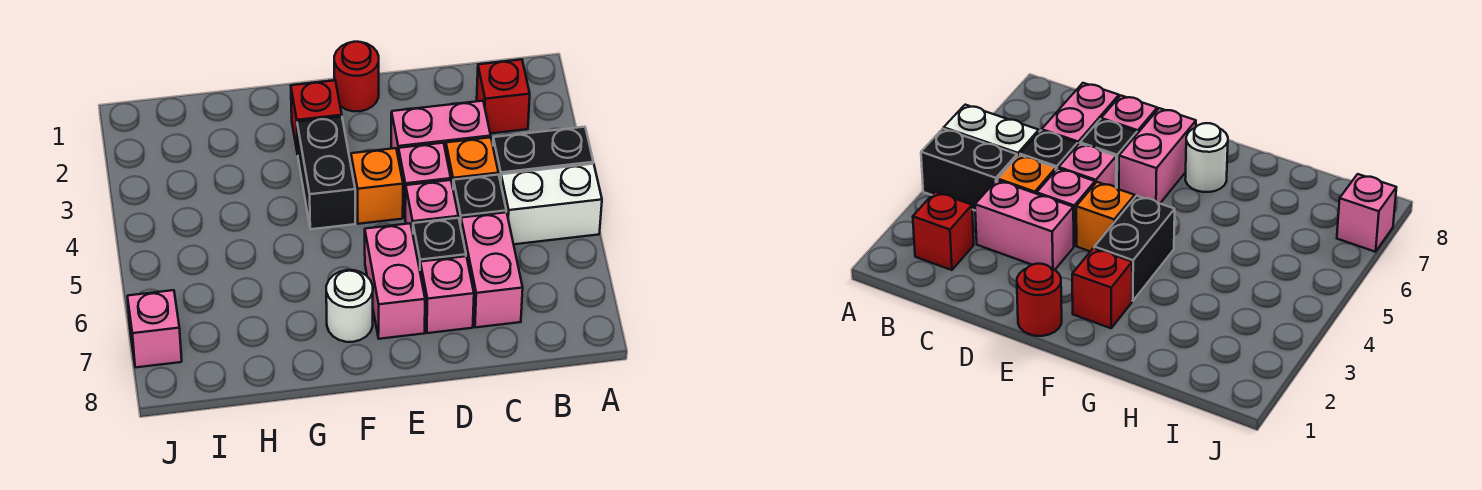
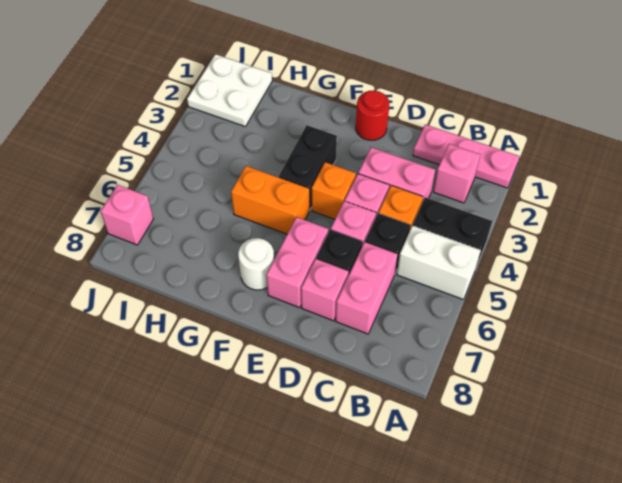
none -> pink plate A1:C1 level 1
red brick B2 level 1 -> pink brick B2 level 1
red brick F2 level 1 -> none
none -> orange brick F5:G5 level 1
none -> white plate I1:J2 level 1

